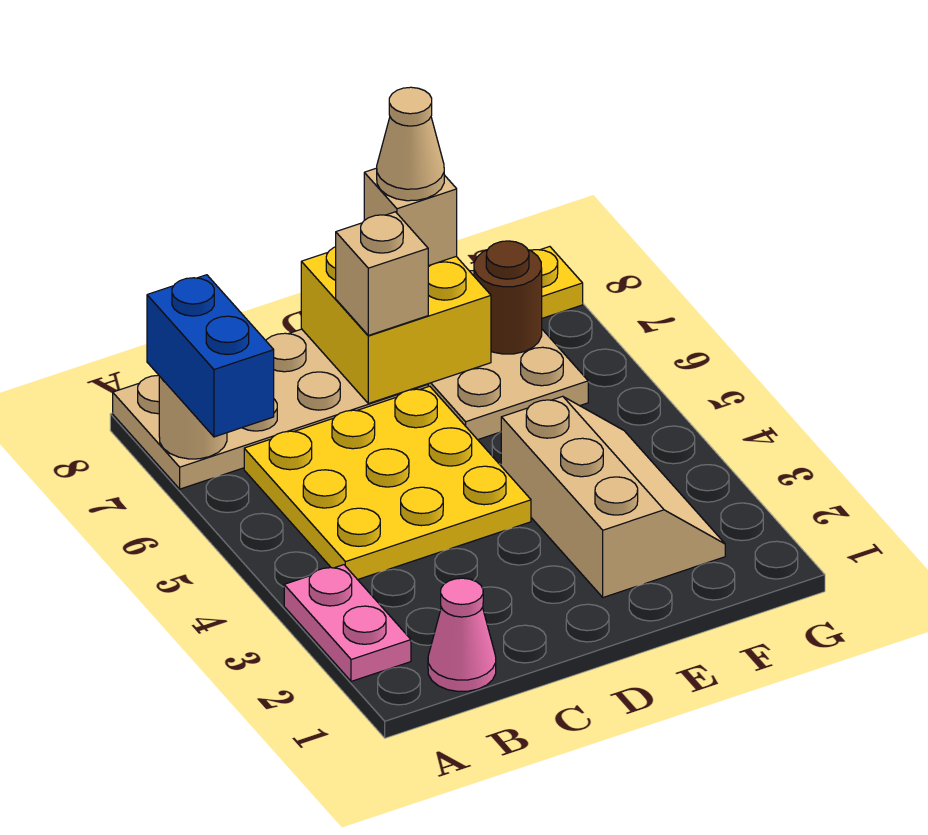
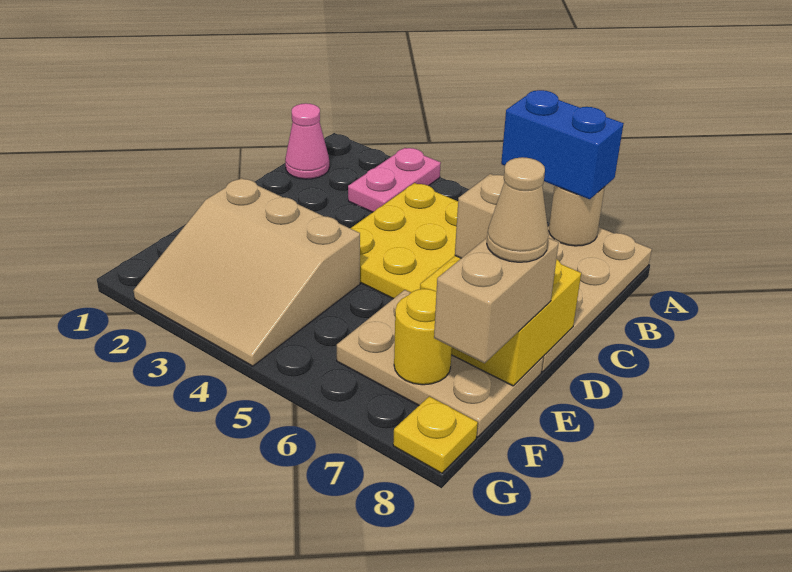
pink plate A2:A3 level 1 -> pink plate A3:B3 level 1
tan slope E2:F4 level 1 top E -> tan slope E2:G4 level 1 top E
tan brick E8 level 3 -> tan brick E8:F8 level 3
brown round brick F7 level 2 -> yellow round brick F7 level 2

